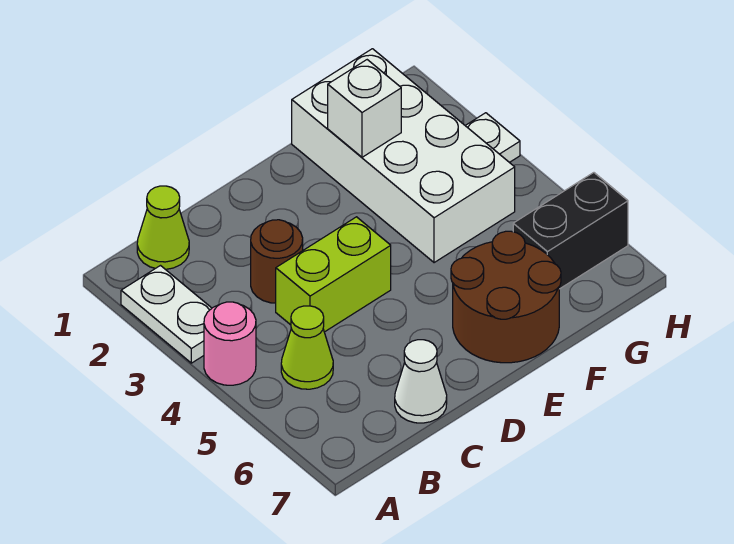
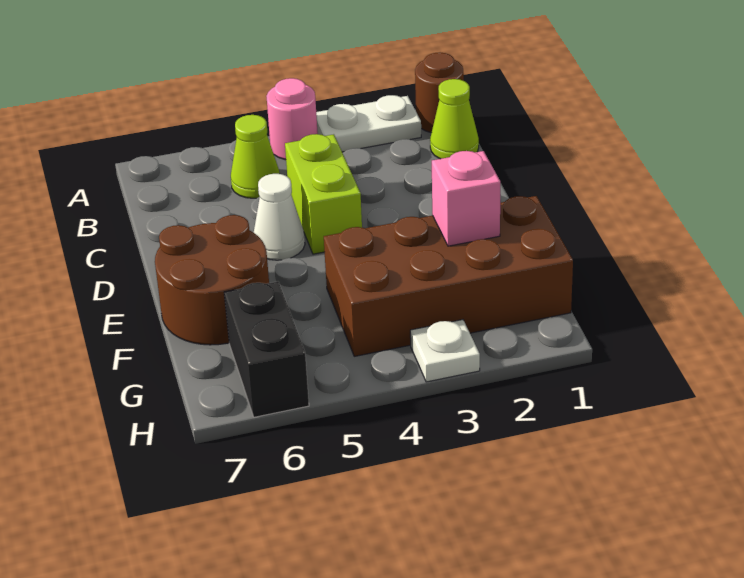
brown round brick C3 level 1 -> brown round brick A1 level 1
white cone C7 level 1 -> white cone D5 level 1
white brick F1:G4 level 1 -> brown brick F1:G4 level 1
white brick F2 level 2 -> pink brick F2 level 2

